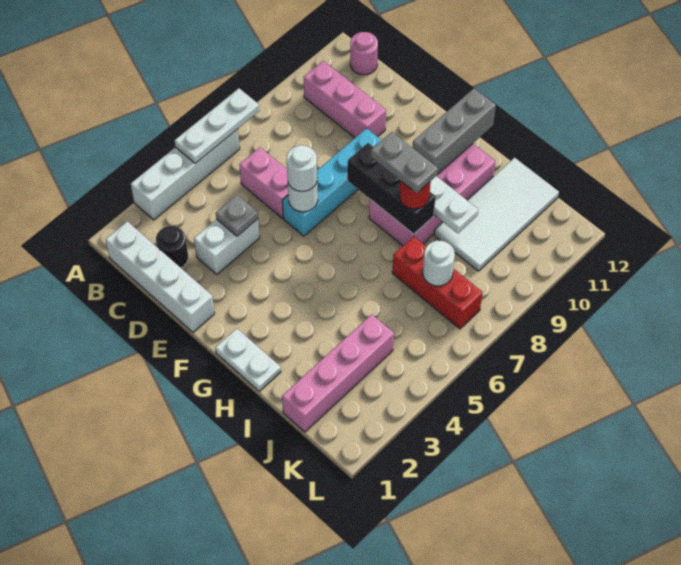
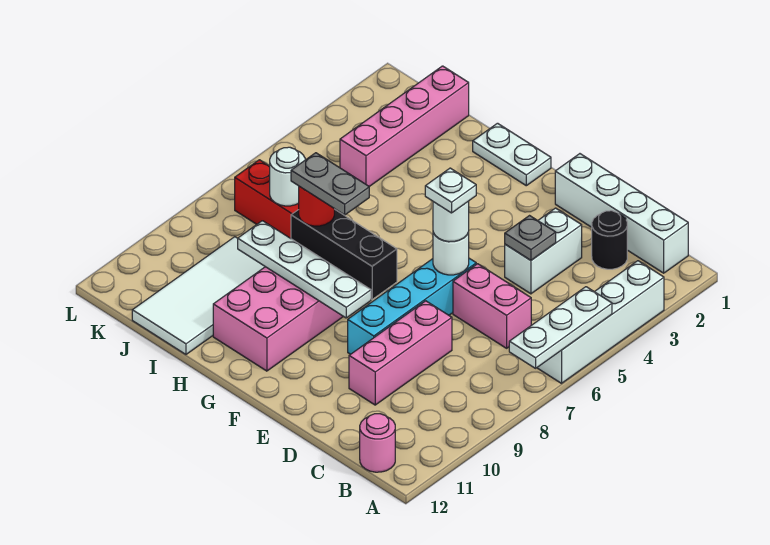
pink brick B10:D10 level 1 -> pink brick D8:D10 level 1
none -> white plate E6 level 4
grey brick G10:G12 level 2 -> none

